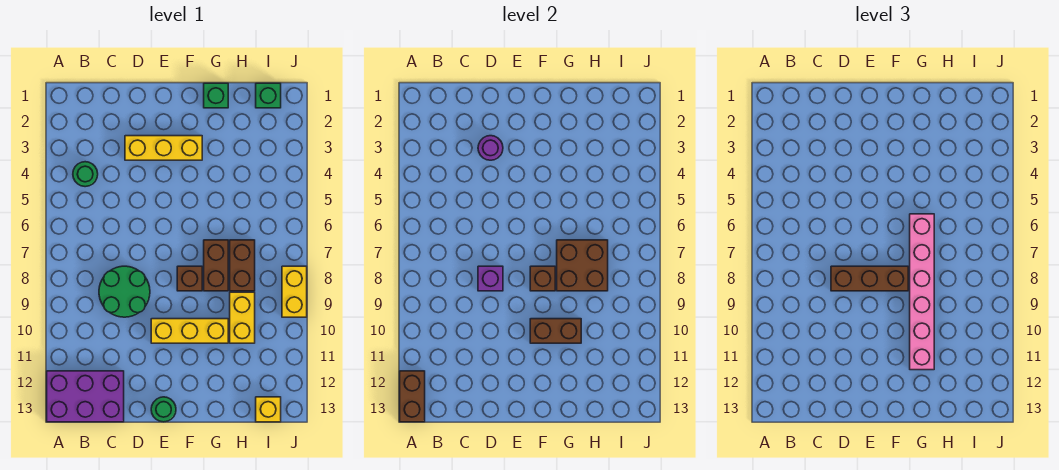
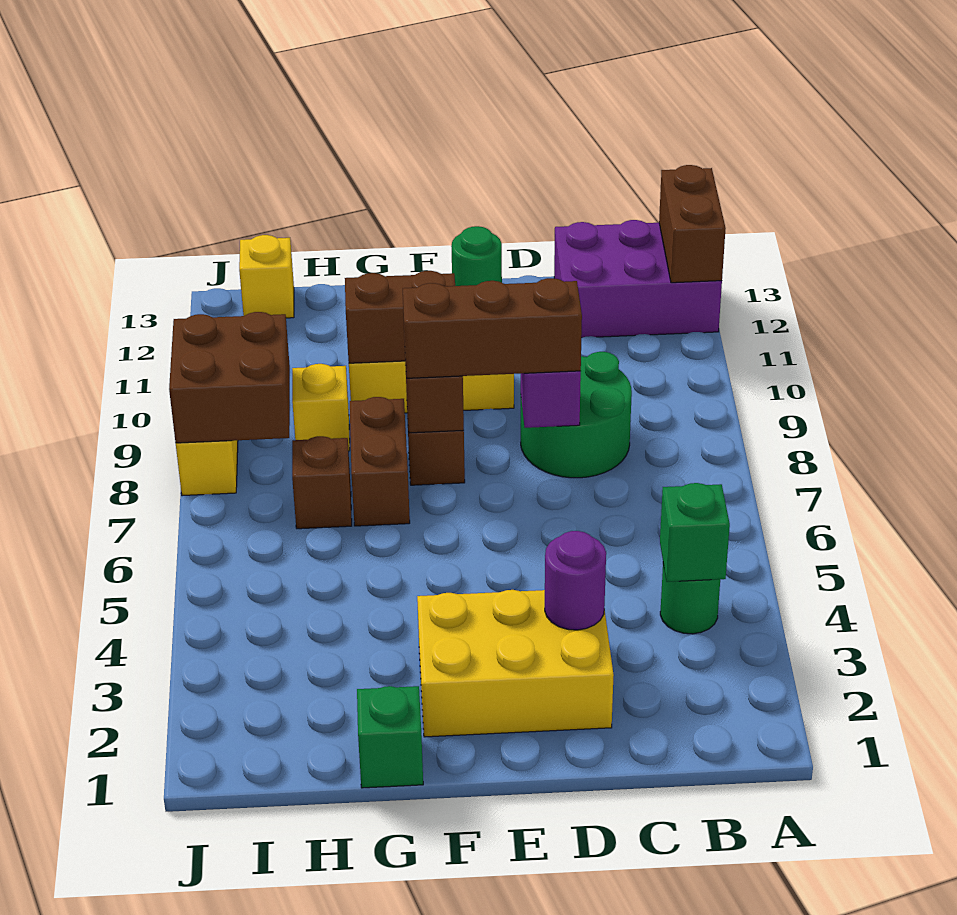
yellow brick D3:F3 level 1 -> yellow brick D2:F3 level 1
pink brick G6:G11 level 3 -> none
brown brick G7:H8 level 2 -> brown brick I8:J9 level 2
brown brick H7:H8 level 1 -> brown brick H7 level 1
yellow brick H9:H10 level 1 -> yellow brick H9 level 1
green brick I1 level 1 -> green brick B4 level 2

